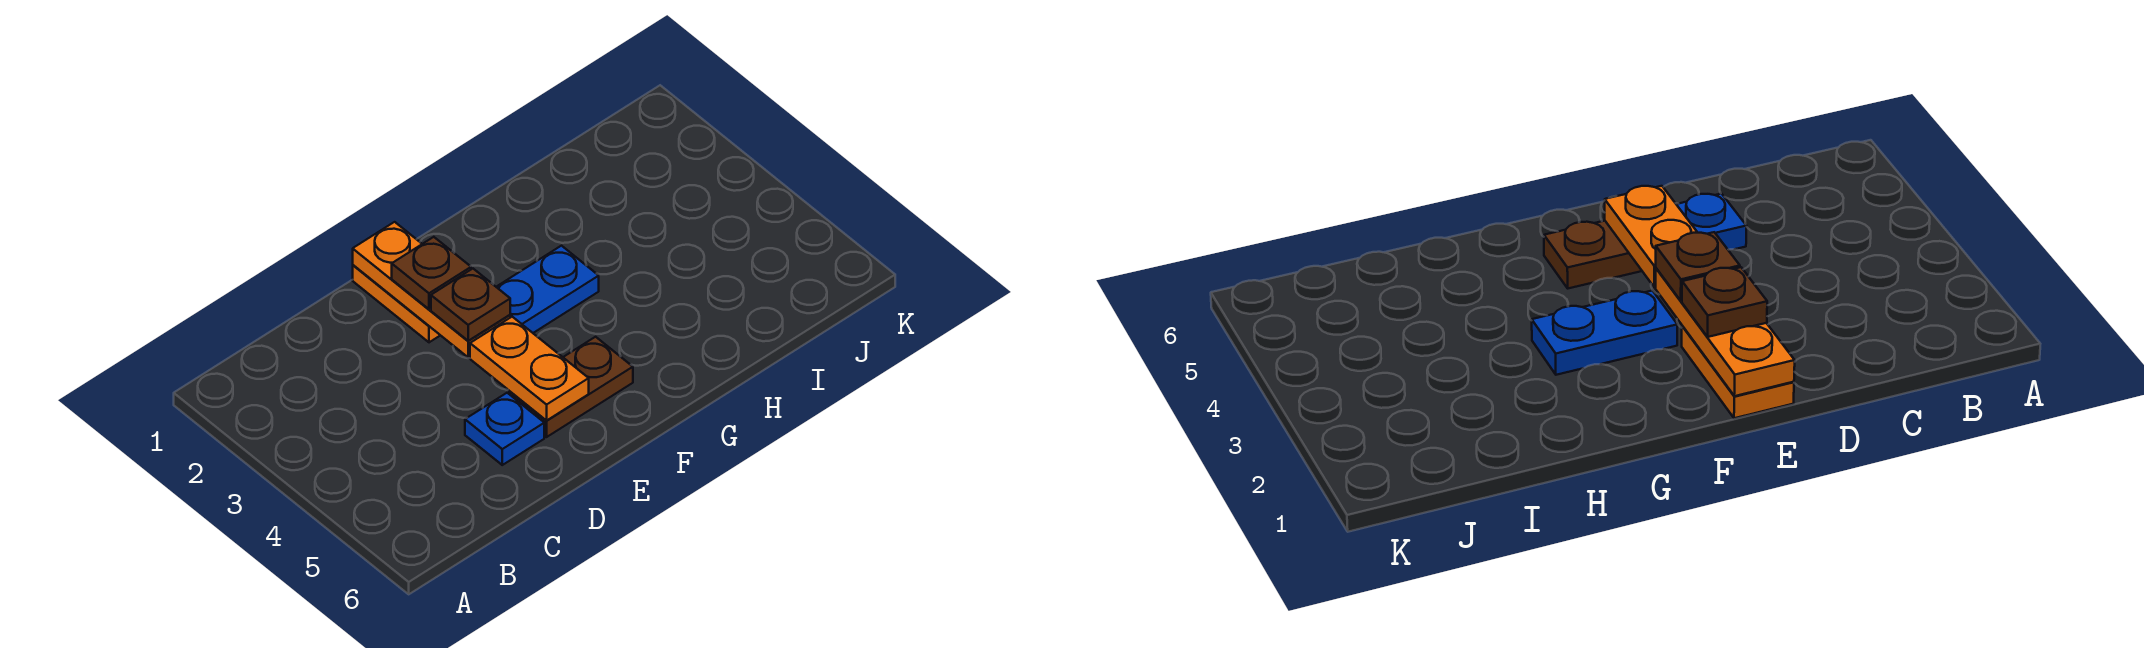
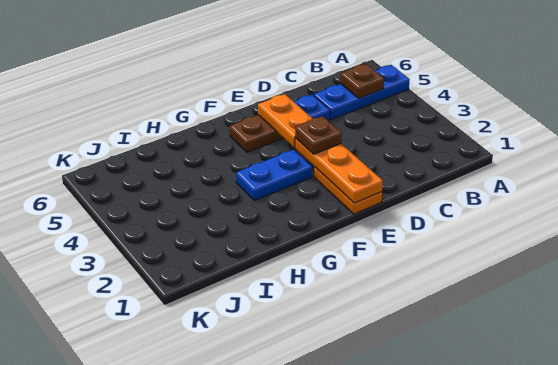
none -> blue plate A5:C5 level 1
brown plate E2 level 3 -> brown plate B5 level 2

